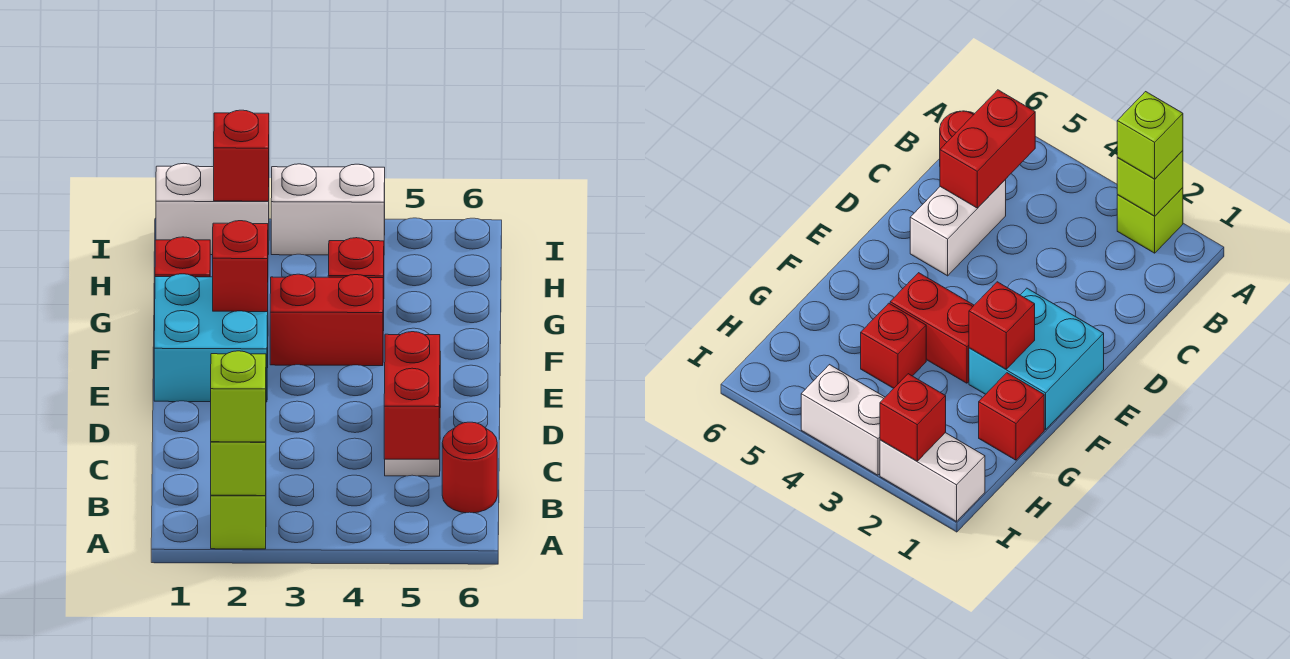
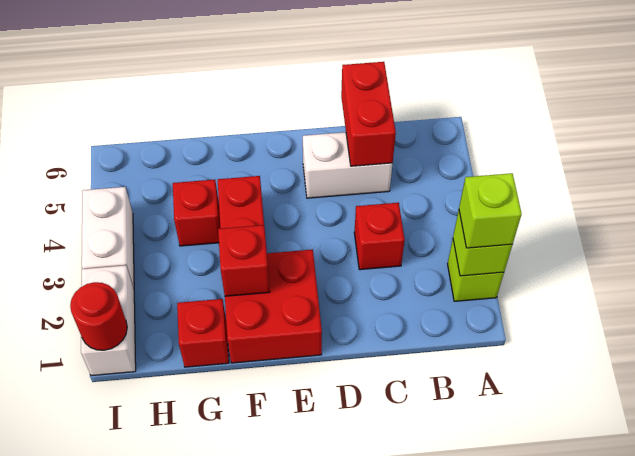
red brick B5:C5 level 2 -> red brick C5:C6 level 2
red round brick B6 level 1 -> red round brick I1 level 2
cyan brick E1:F2 level 1 -> red brick E1:F2 level 1
red brick I2 level 2 -> red brick C3 level 1

